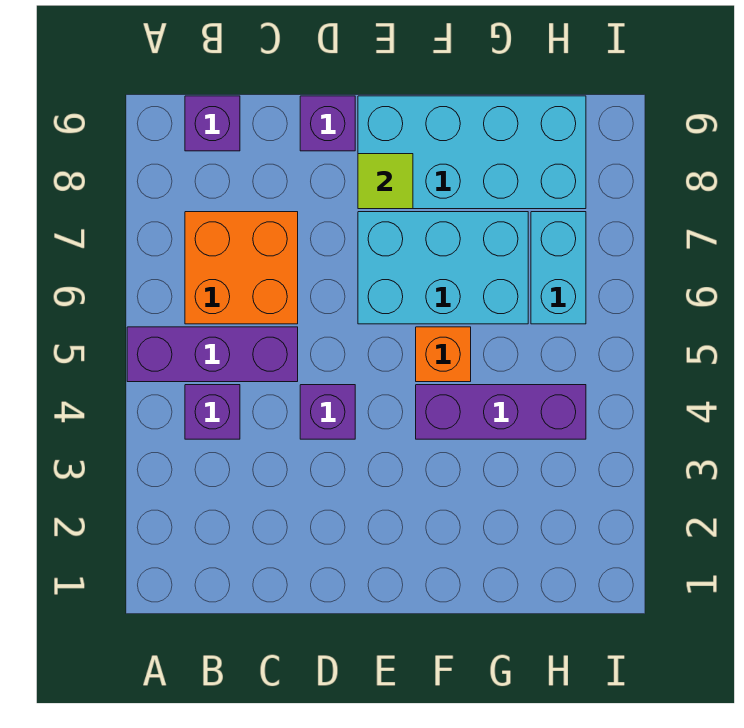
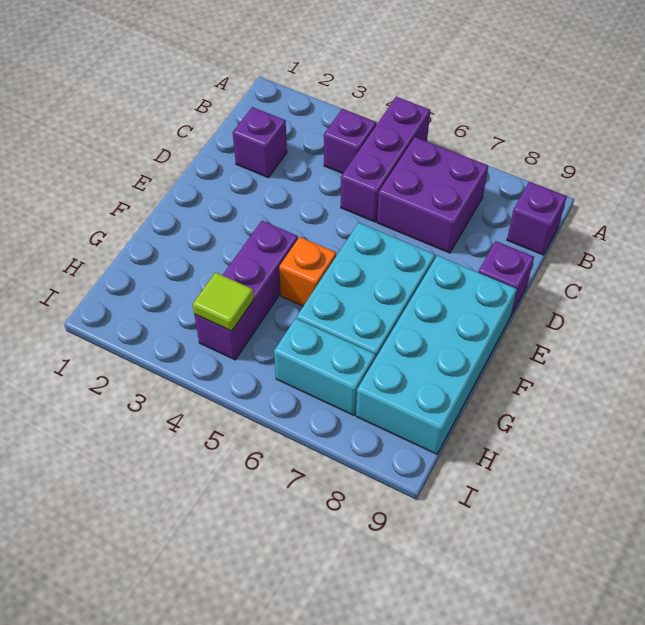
orange brick B6:C7 level 1 -> purple brick B6:C7 level 1
purple brick D4 level 1 -> purple brick C2 level 1
lime tile E8 level 2 -> lime tile H4 level 2

